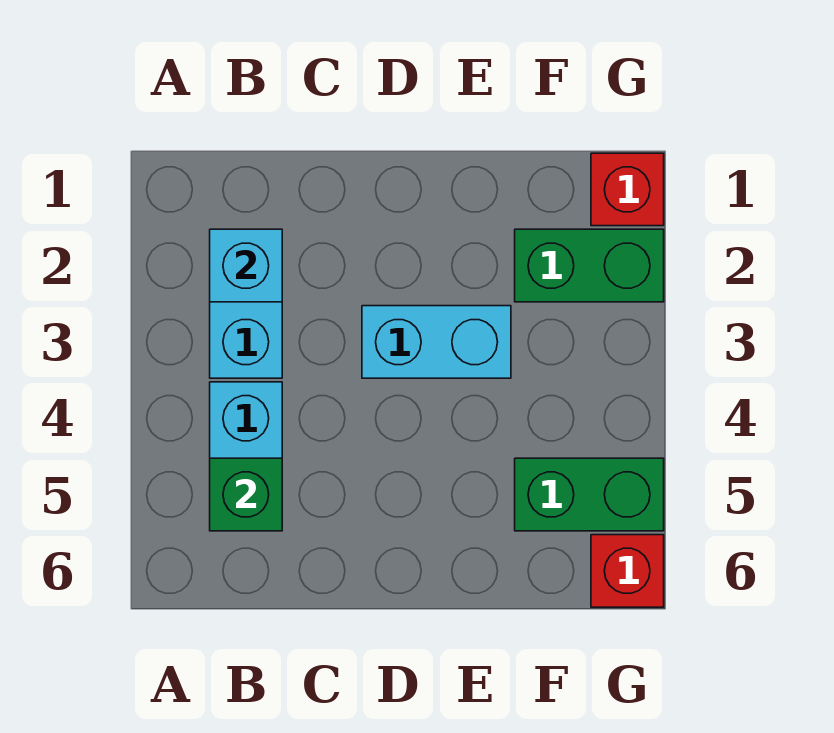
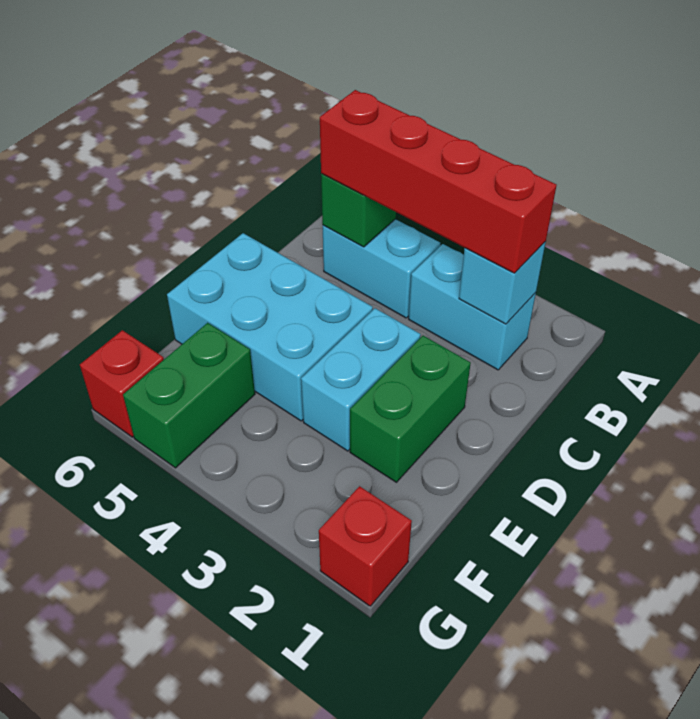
none -> red brick B2:B5 level 3
none -> cyan brick D4:E6 level 1
green brick F2:G2 level 1 -> green brick D2:E2 level 1

